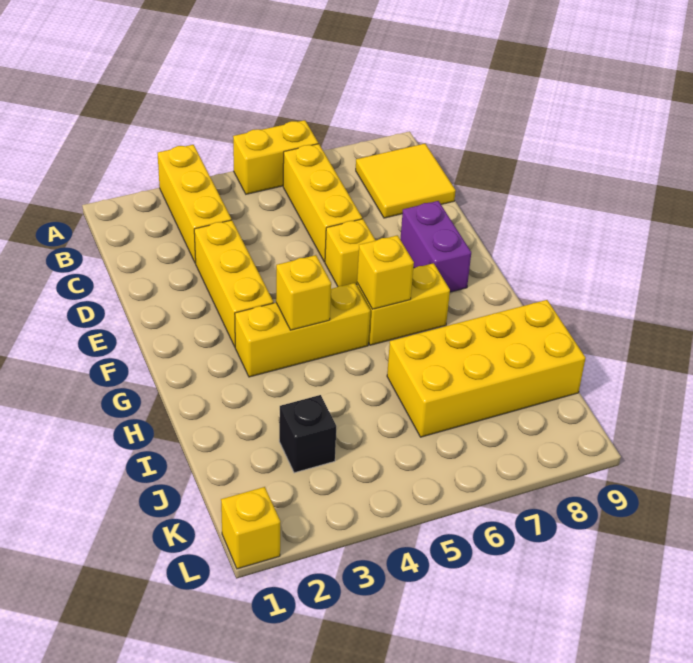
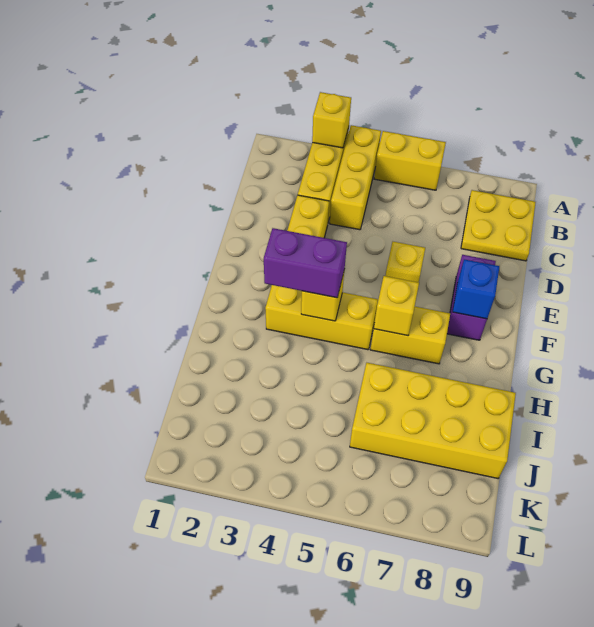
yellow brick B6:D6 level 1 -> yellow brick A4:C4 level 1
yellow tile B8:C9 level 1 -> yellow plate B8:C9 level 1
none -> blue brick F8 level 2
none -> purple brick G3:G4 level 3
black brick J3 level 1 -> none
yellow brick L1 level 1 -> yellow brick A3 level 2

